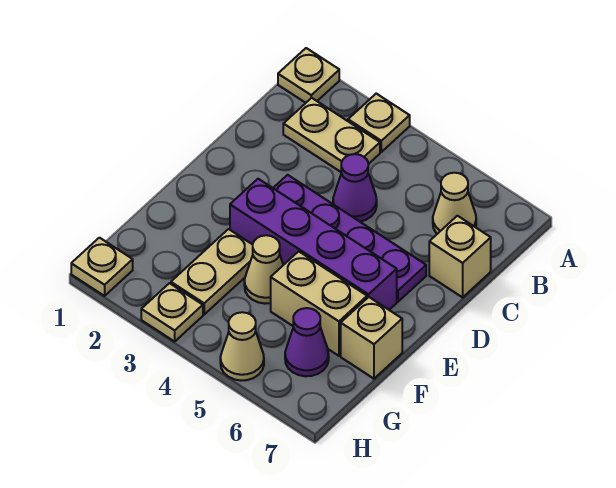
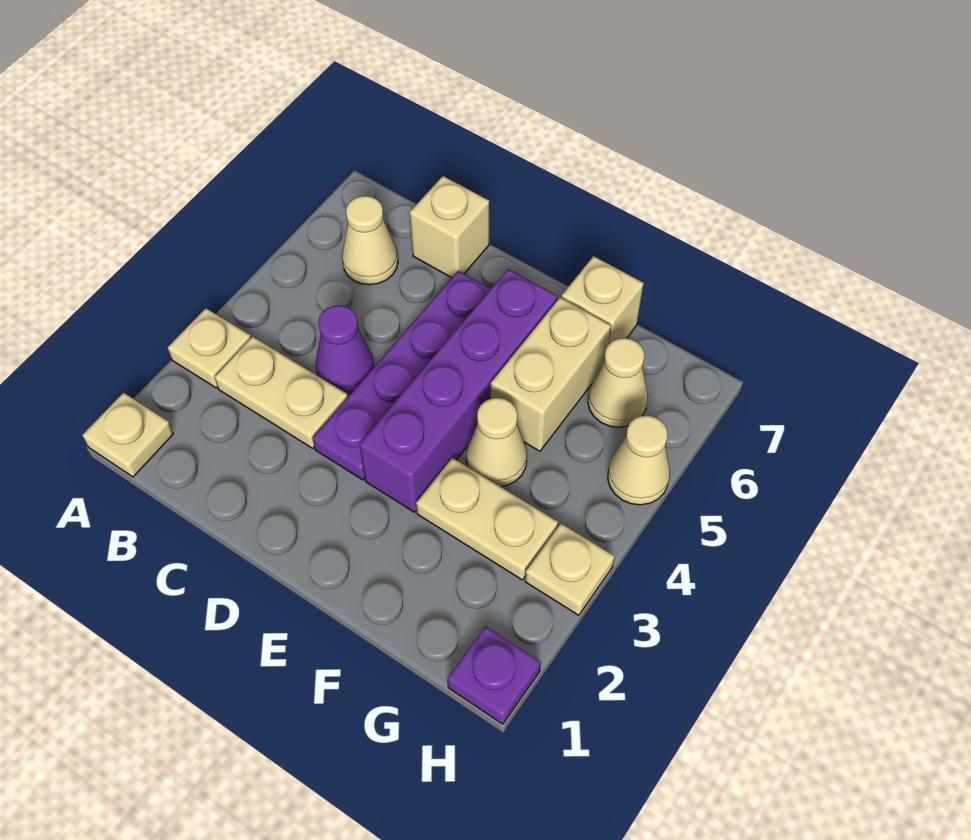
tan plate B2:B3 level 1 -> tan plate B3:C3 level 1
purple cone G6 level 1 -> tan cone G6 level 1
tan plate H1 level 1 -> purple plate H1 level 1

